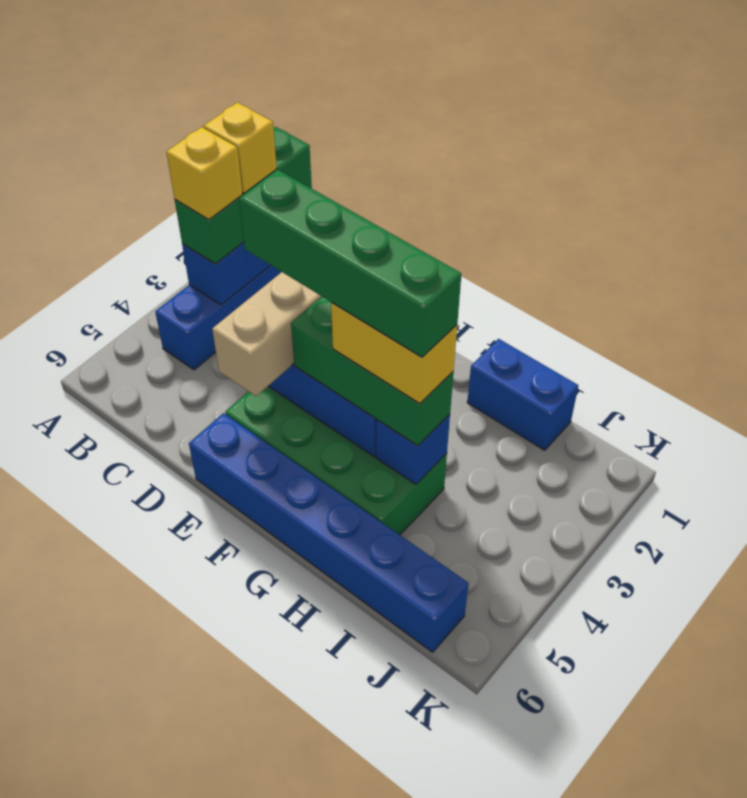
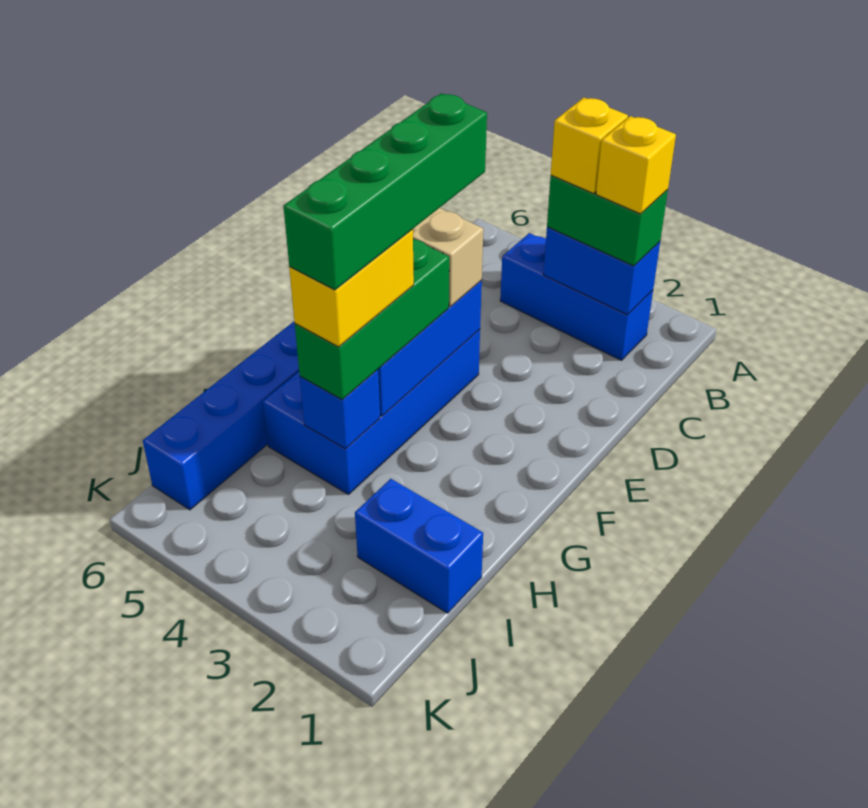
green brick B1:B3 level 3 -> green brick B2:B3 level 3
green brick E4:H5 level 1 -> blue brick E4:H5 level 1
blue brick H1:I1 level 1 -> blue brick I1:I2 level 1

